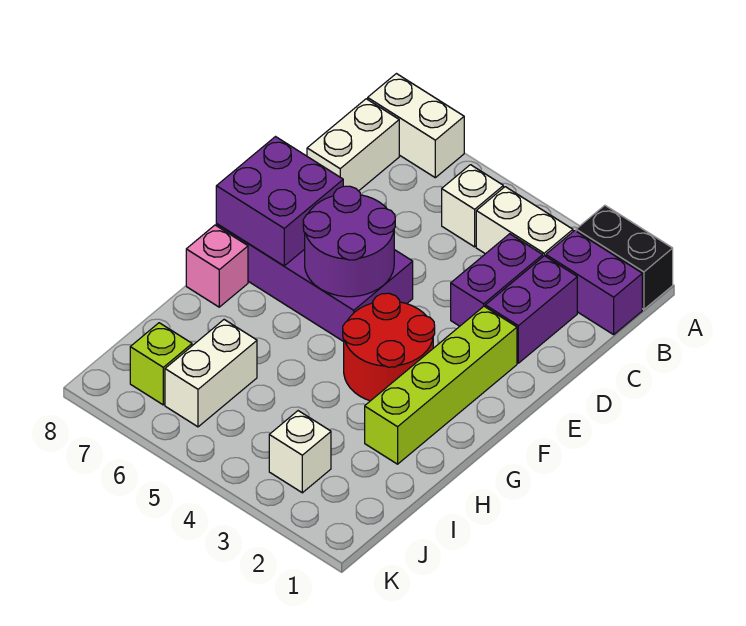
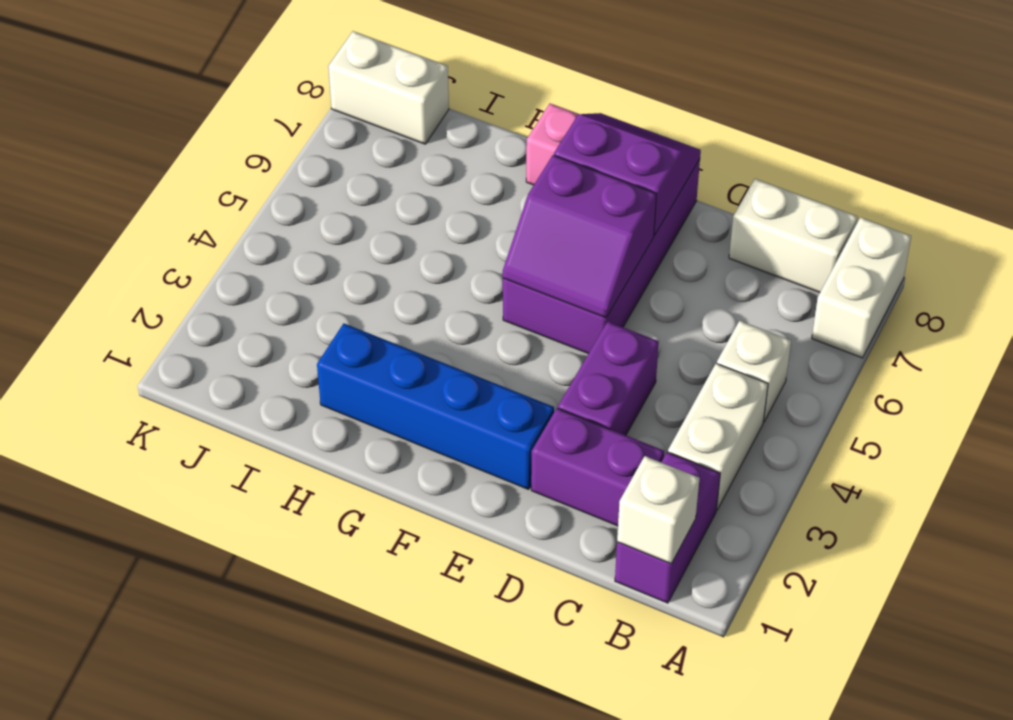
black brick A1:A2 level 1 -> none
purple brick C3:D3 level 1 -> purple brick D3:D4 level 1
lime brick E2:H2 level 1 -> blue brick E2:H2 level 1
purple round brick E5:F6 level 2 -> purple slope E5:F6 level 2 top 6
purple brick E7:F8 level 2 -> purple slope E7:F8 level 2 top 7
red round brick F3:G4 level 1 -> none
white brick I6:J6 level 1 -> white brick J8:K8 level 1
white brick J3 level 1 -> white brick B1 level 2
lime brick J7 level 1 -> none

